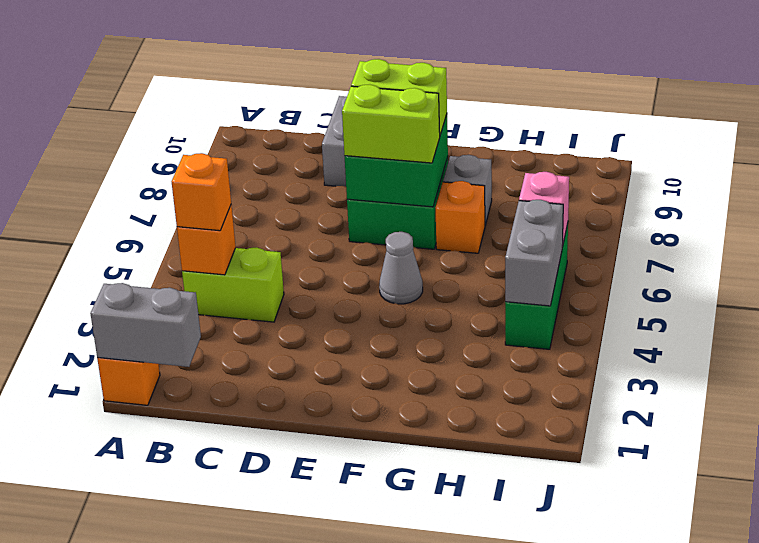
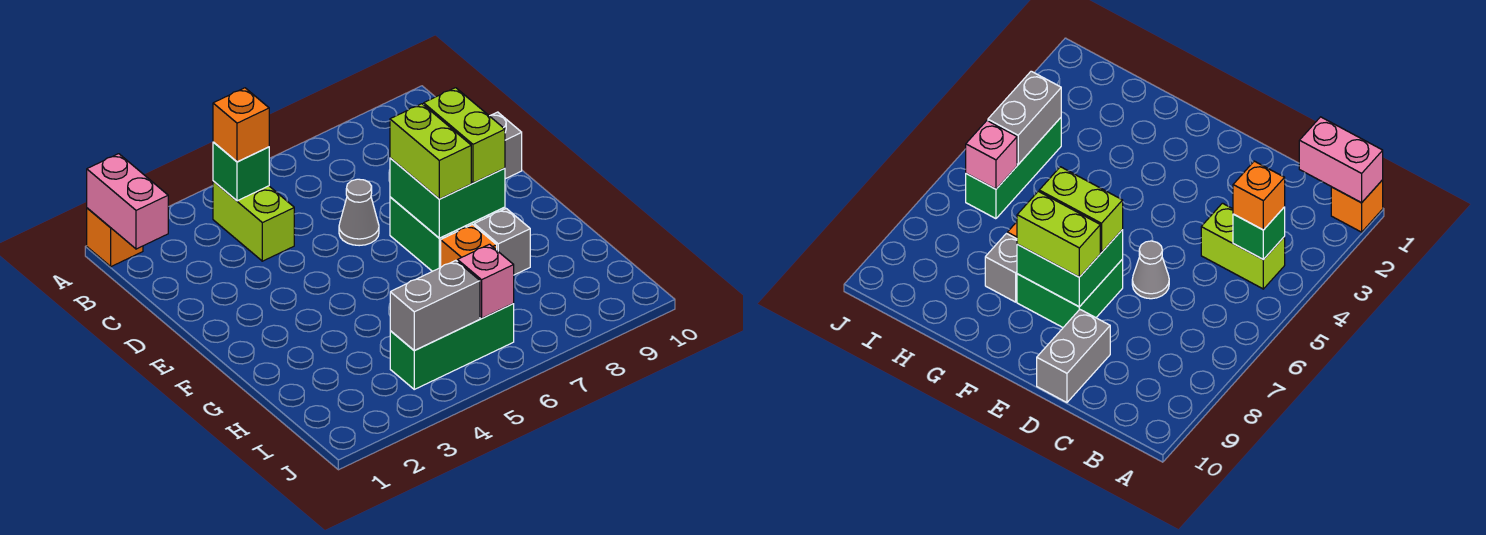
grey brick A1:B1 level 2 -> pink brick A1:B1 level 2
orange brick B4 level 2 -> green brick B4 level 2
grey cone F5 level 1 -> grey cone D6 level 1

